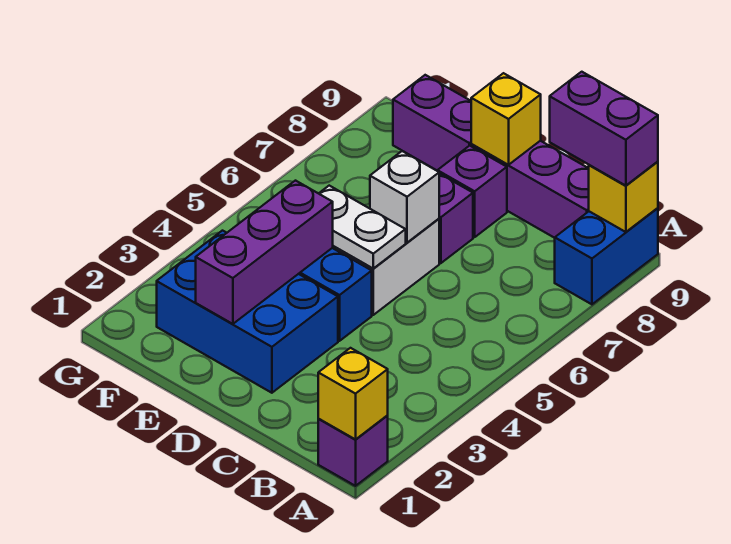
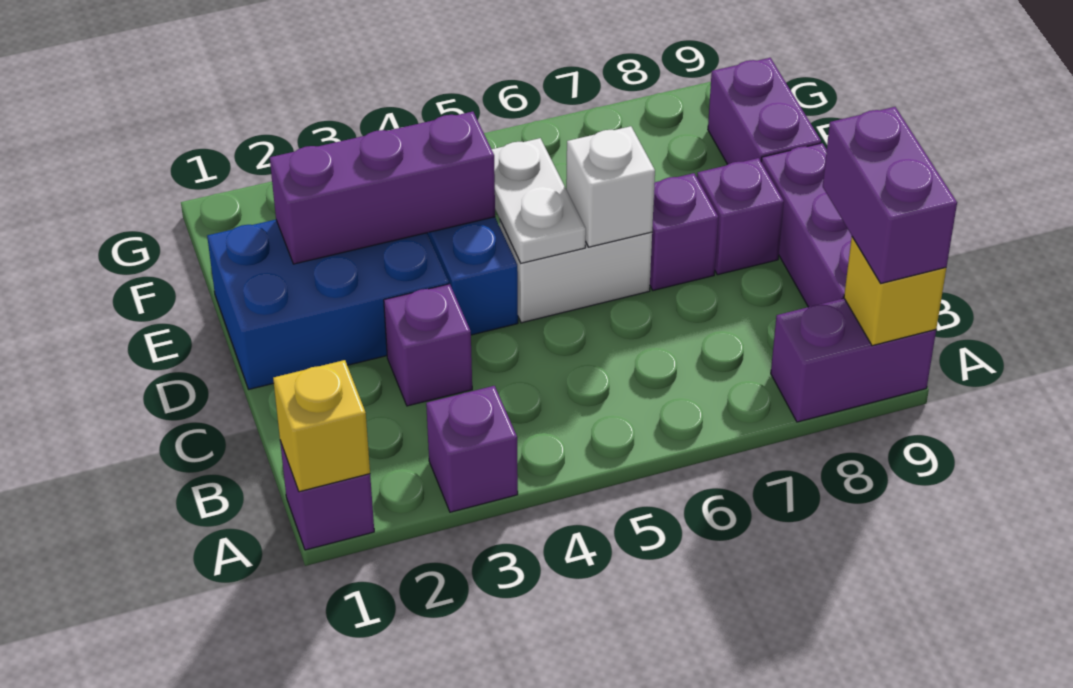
none -> purple brick A3 level 1
blue brick A8:A9 level 1 -> purple brick A8:A9 level 1
none -> purple brick C3 level 1
blue brick D2:F3 level 1 -> blue brick D1:E3 level 1
yellow brick D9 level 2 -> none

